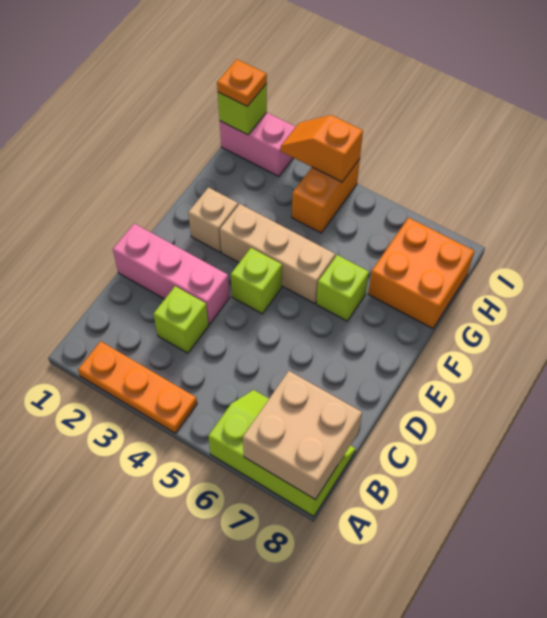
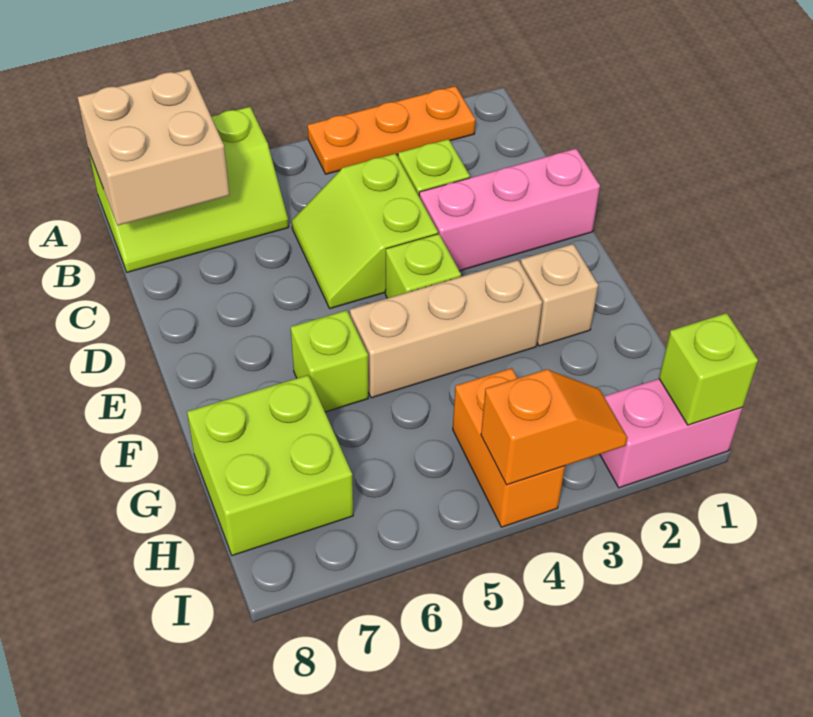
none -> lime slope C4:D5 level 1 top 4
orange brick G7:H8 level 1 -> lime brick G7:H8 level 1
orange plate I1 level 3 -> none

